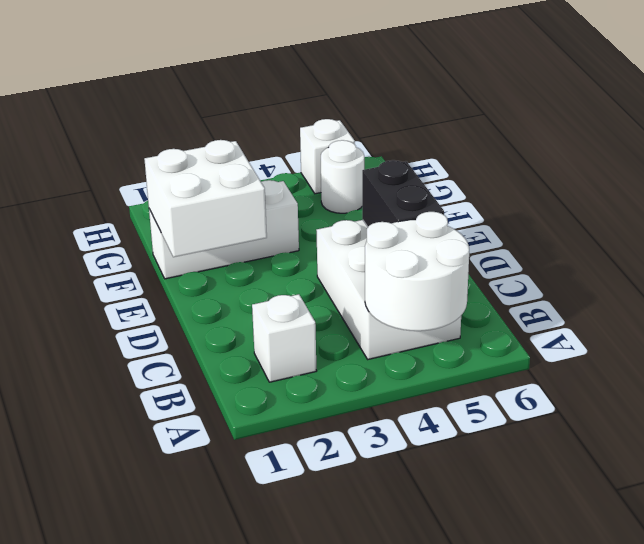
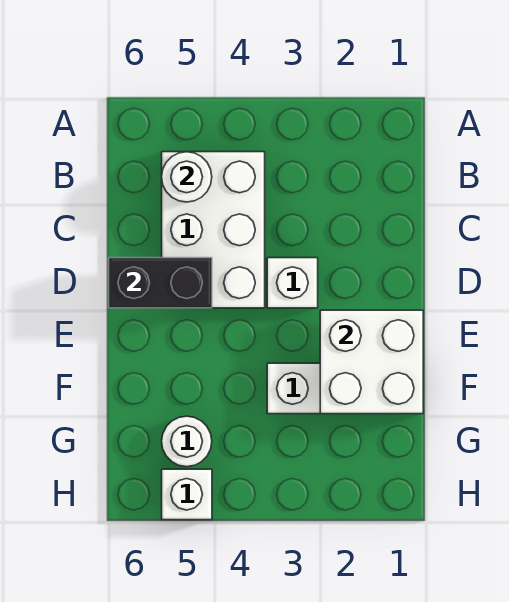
white round brick A4:B5 level 2 -> white round brick B5 level 2
white brick B2 level 1 -> white brick D3 level 1
black brick C5:D5 level 2 -> black brick D5:D6 level 2

